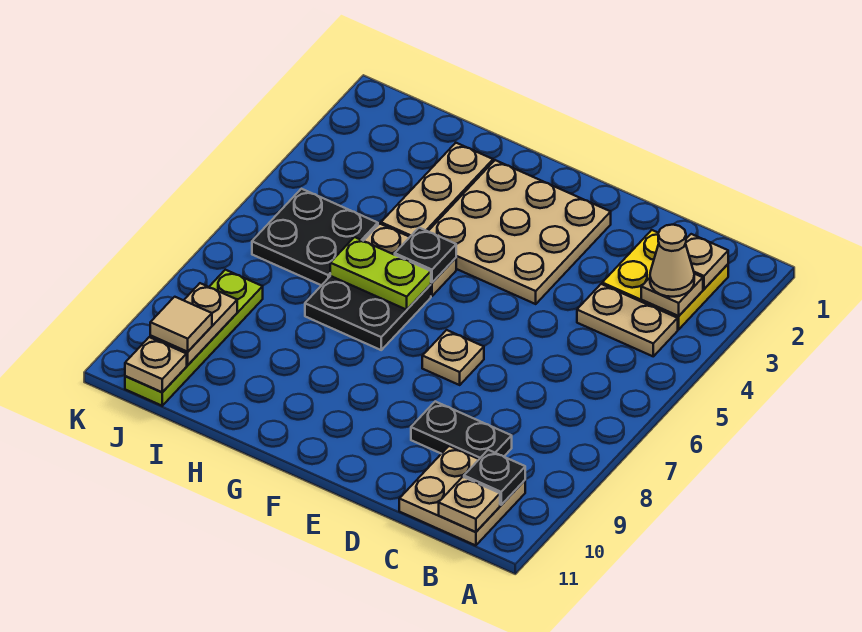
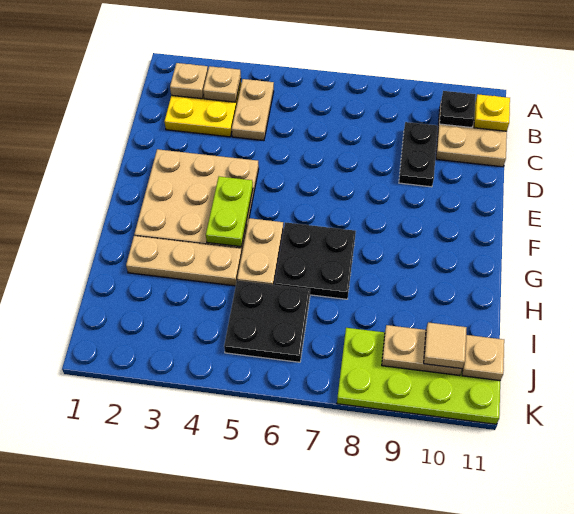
tan cone B3 level 3 -> none
tan plate B11 level 2 -> yellow plate B11 level 2
tan plate E7 level 1 -> none
black plate G5 level 2 -> none
lime plate G6:H6 level 2 -> lime plate F4:G4 level 2
lime plate J8:J11 level 1 -> lime plate J8:K11 level 1

